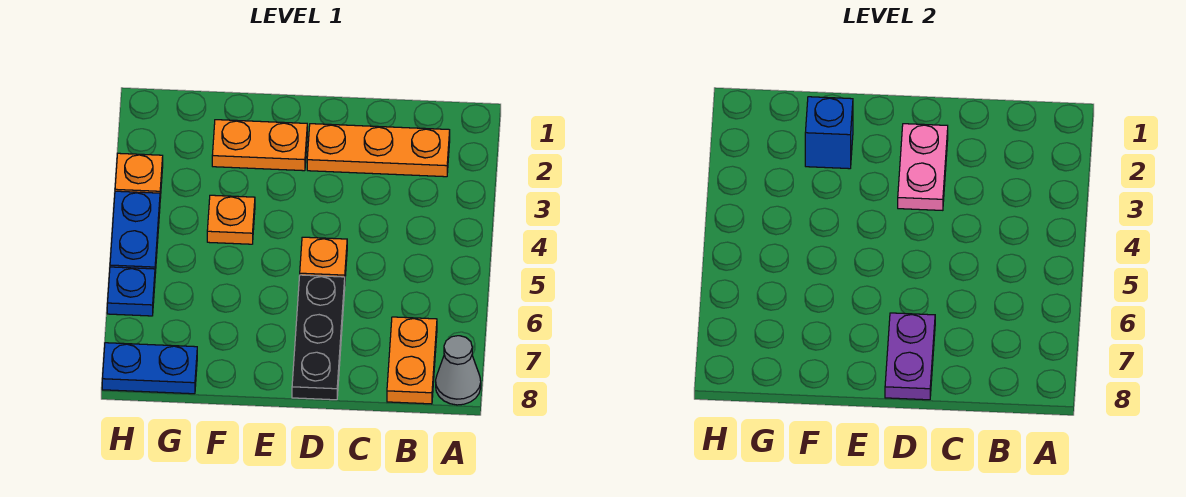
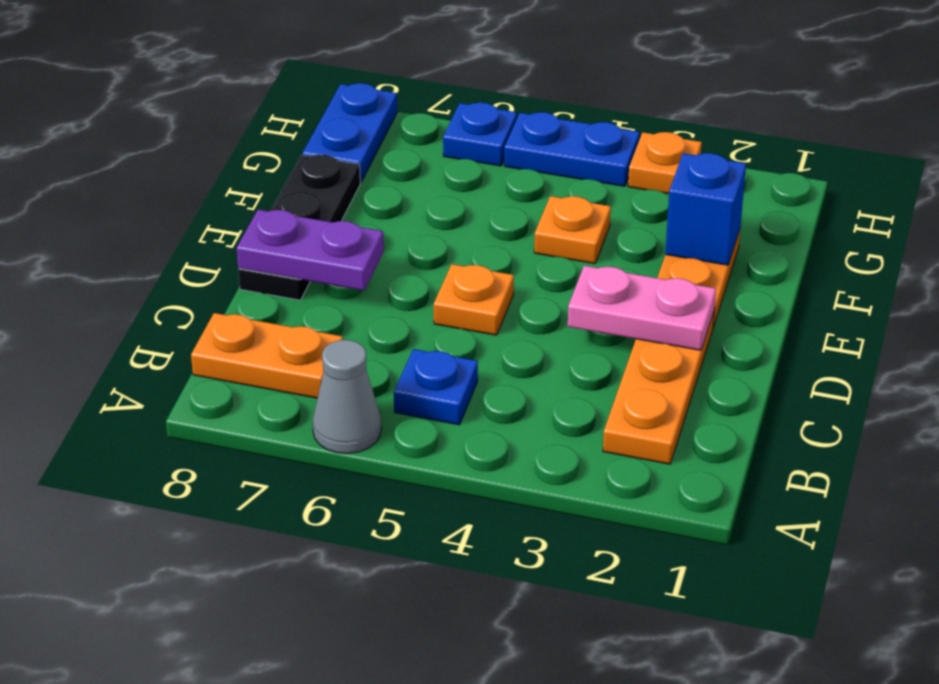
grey cone A8 level 1 -> grey cone A6 level 1
none -> blue plate B5 level 1
black plate D6:D8 level 1 -> black plate D8:F8 level 1

